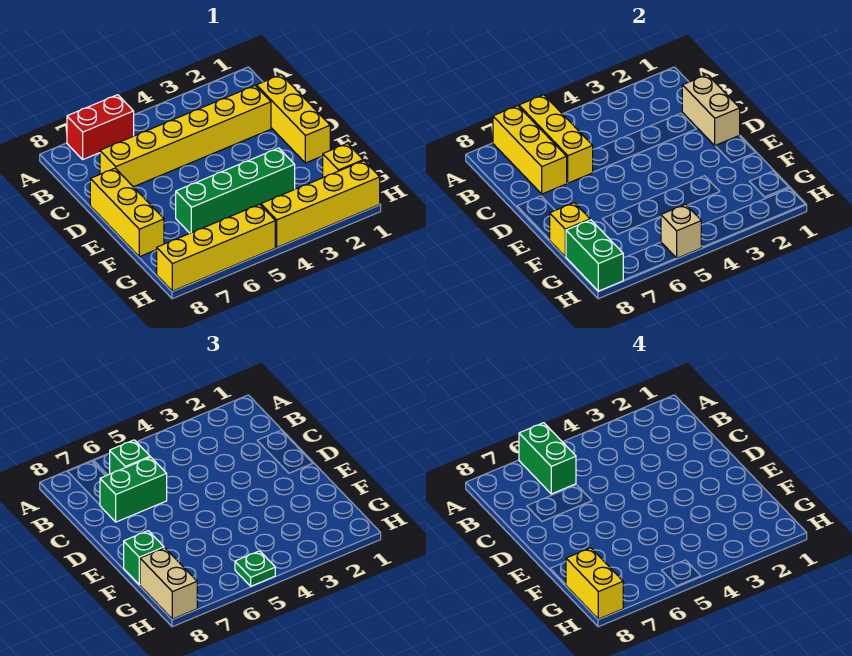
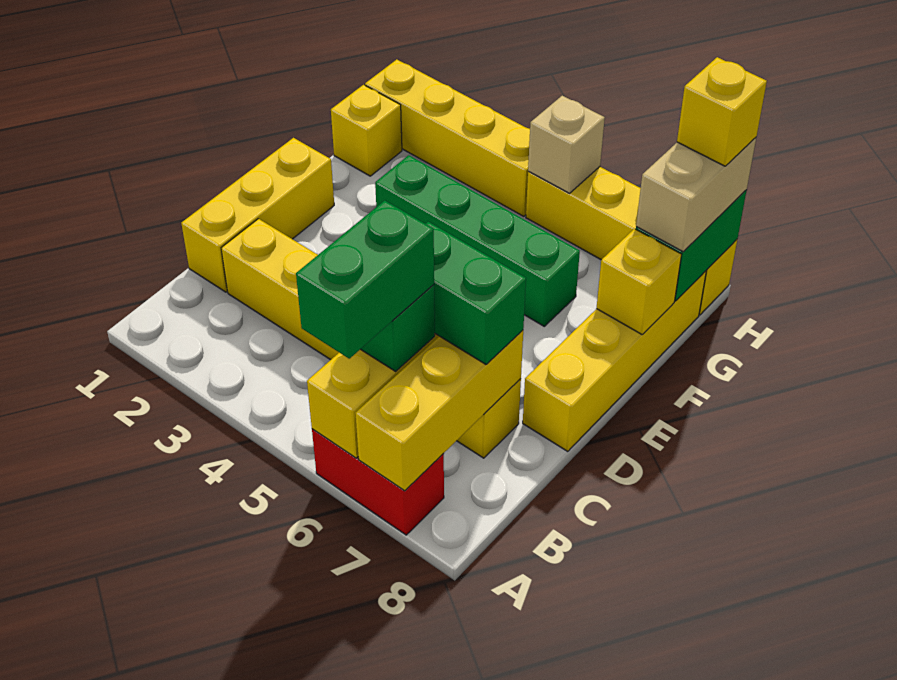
tan brick C1:D1 level 2 -> none
yellow brick D8:F8 level 1 -> yellow brick D8:G8 level 1
green brick F8 level 3 -> none
yellow brick G8:H8 level 4 -> yellow brick H8 level 4
green plate H5 level 3 -> none

